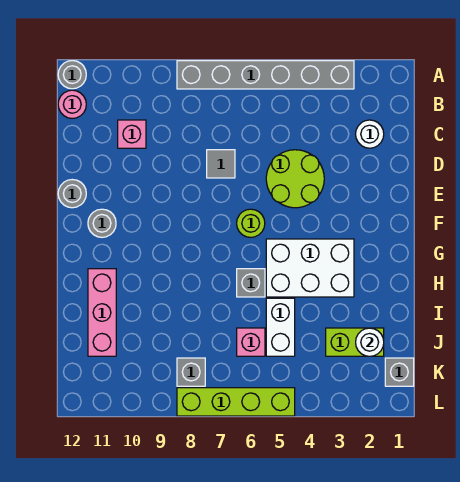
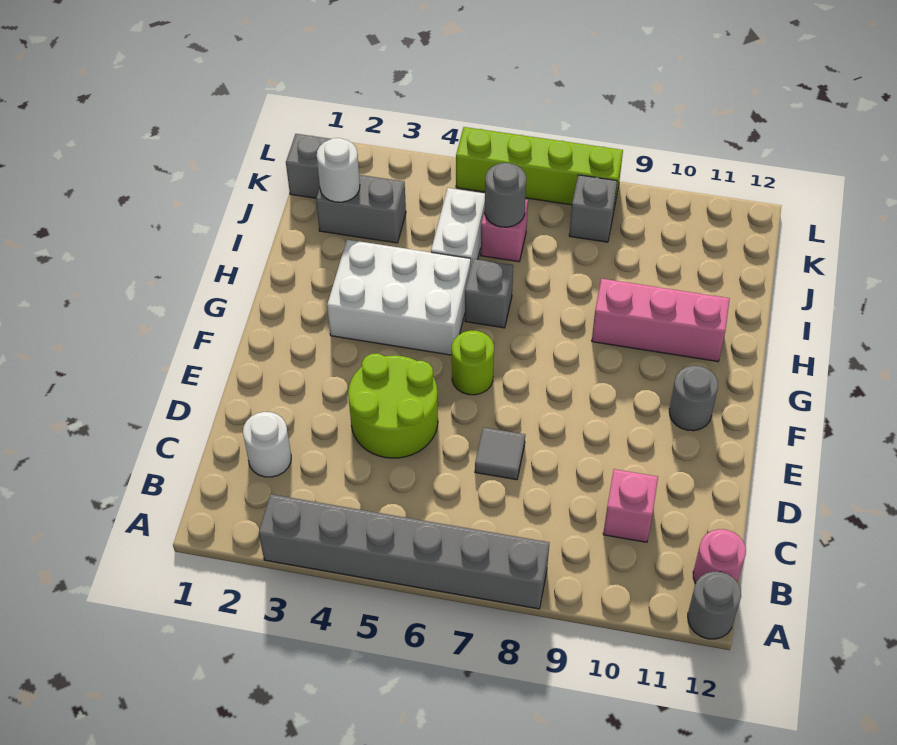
grey round brick E12 level 1 -> grey round brick J6 level 2
pink brick H11:J11 level 1 -> pink brick H9:H11 level 1
lime brick J2:J3 level 1 -> grey brick J2:J3 level 1

